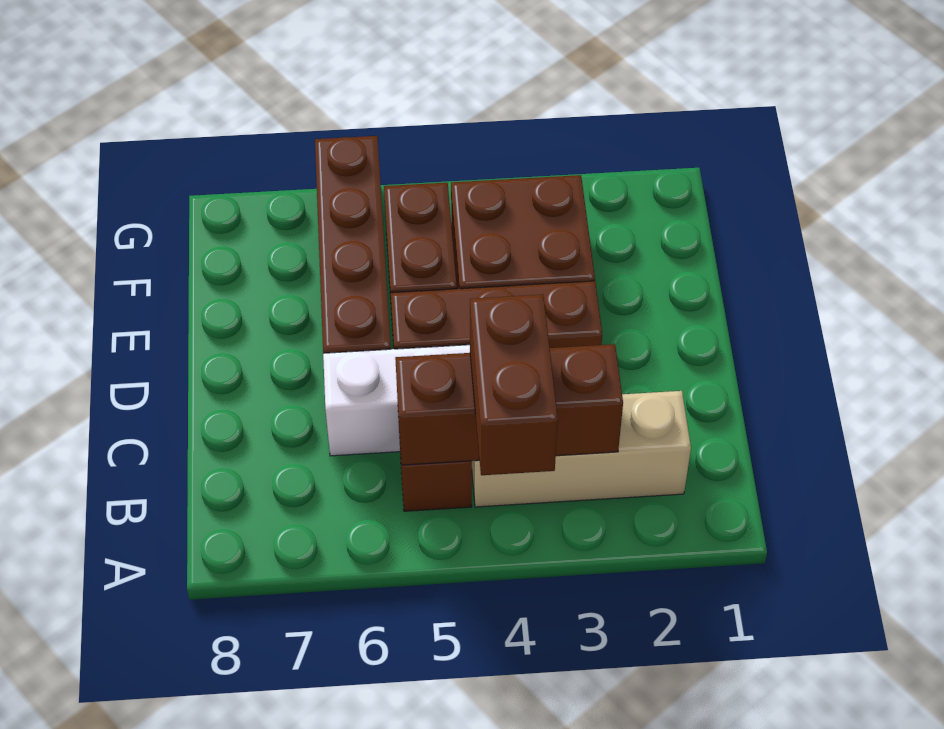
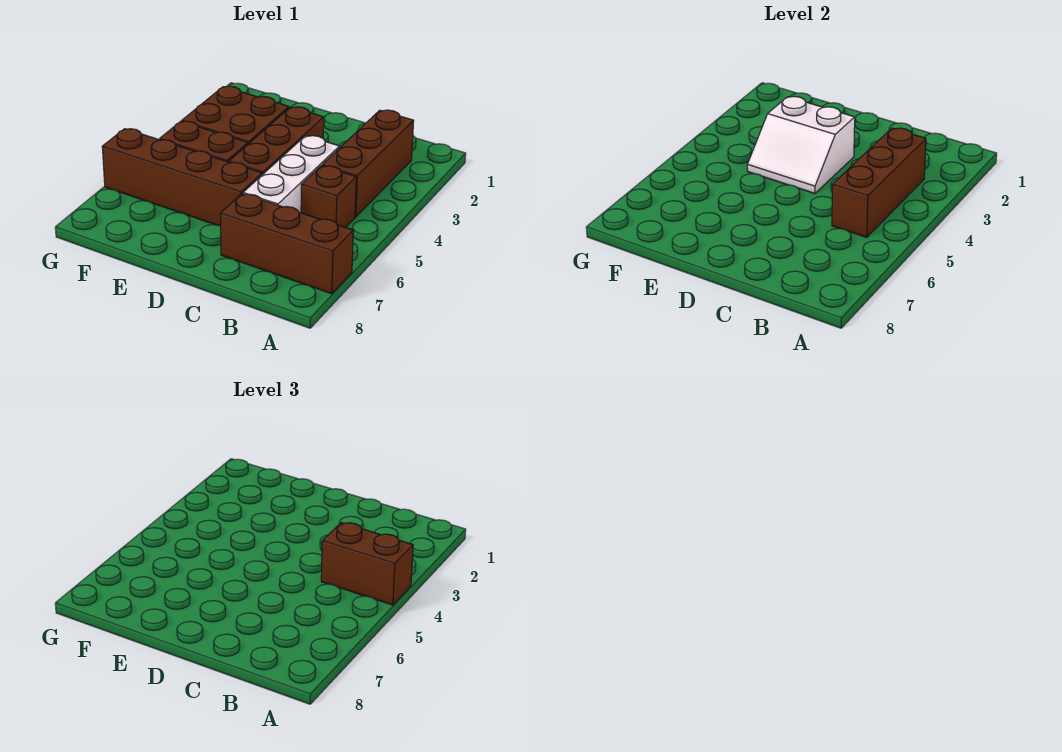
none -> brown brick A7:C7 level 1
tan brick B2:B4 level 1 -> brown brick B2:B4 level 1
none -> white slope D3:E4 level 2 top 3

